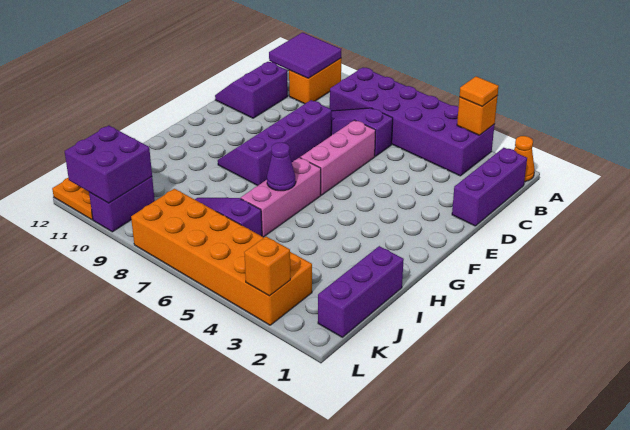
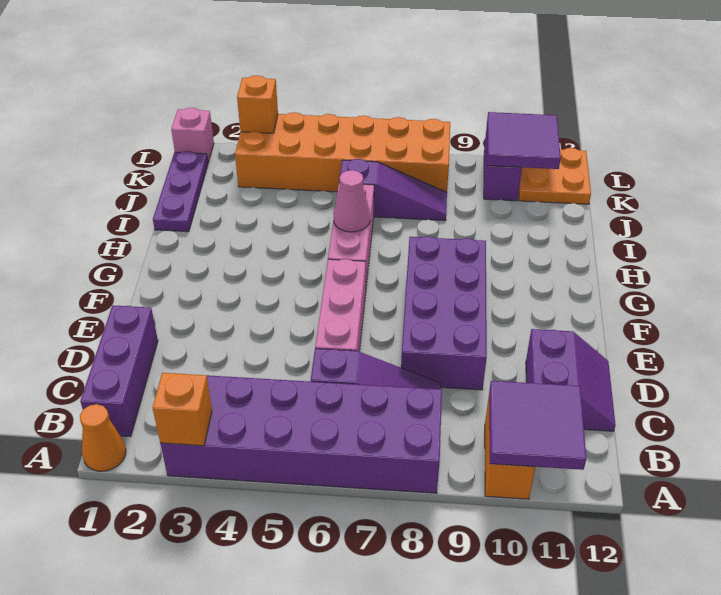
orange tile A3 level 3 -> none
purple slope D8:G9 level 1 top 8 -> purple brick D8:G9 level 1
purple cone H6 level 2 -> pink cone H6 level 2
purple brick I1:K1 level 1 -> purple plate I1:K1 level 1
purple brick K10:L11 level 2 -> purple tile K10:L11 level 2
none -> pink brick L1 level 1

